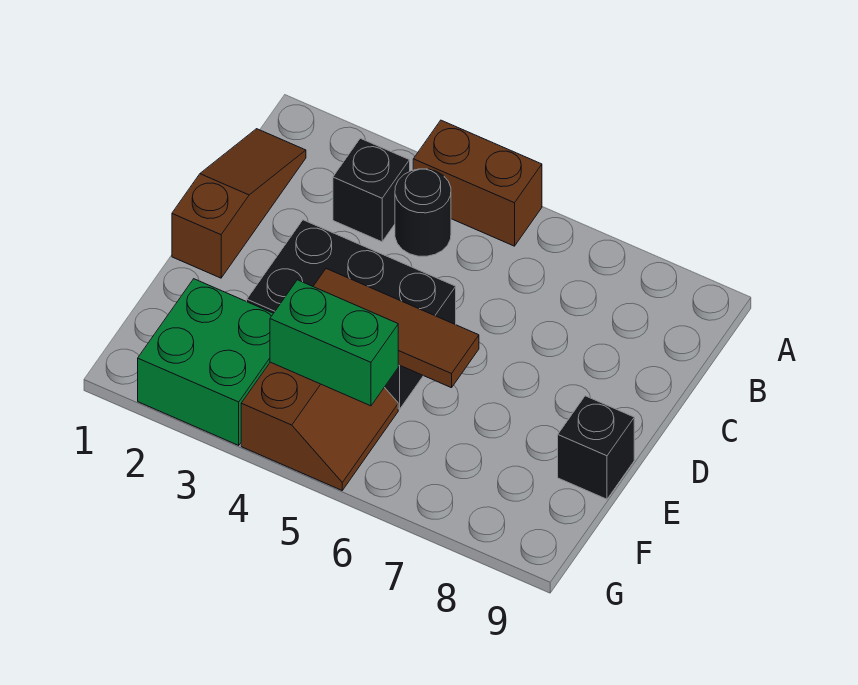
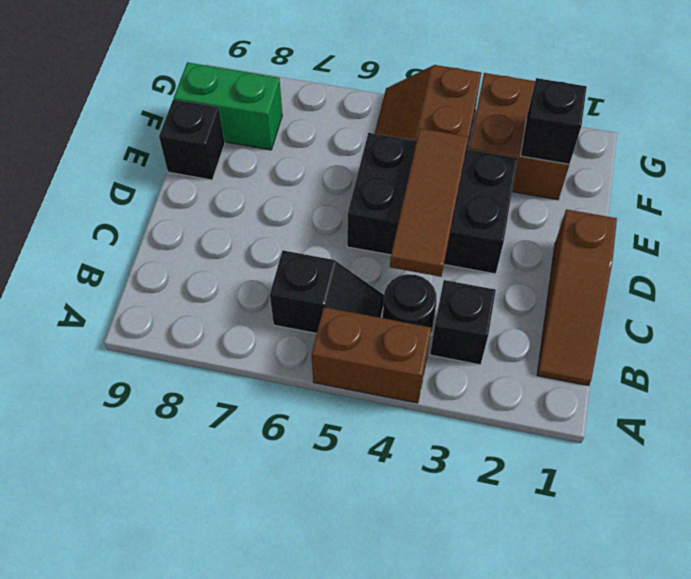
none -> black slope B5:B6 level 1 top 6
brown tile E4:E6 level 2 -> brown tile C4:E4 level 2
green brick F2:G3 level 1 -> brown brick F2:G3 level 1
none -> black brick F2 level 2
green brick F4:F5 level 2 -> green brick F8:F9 level 1

